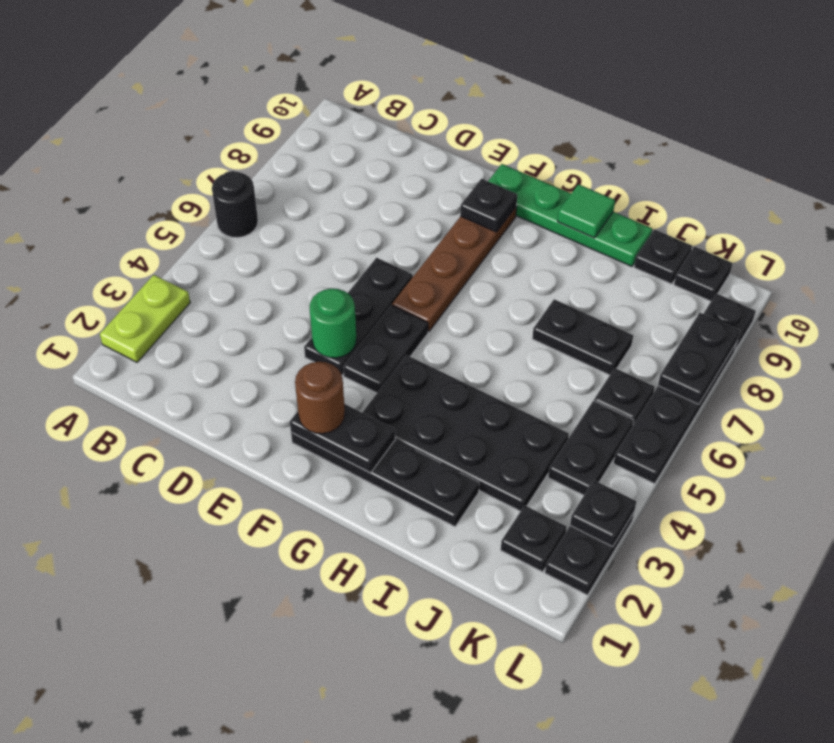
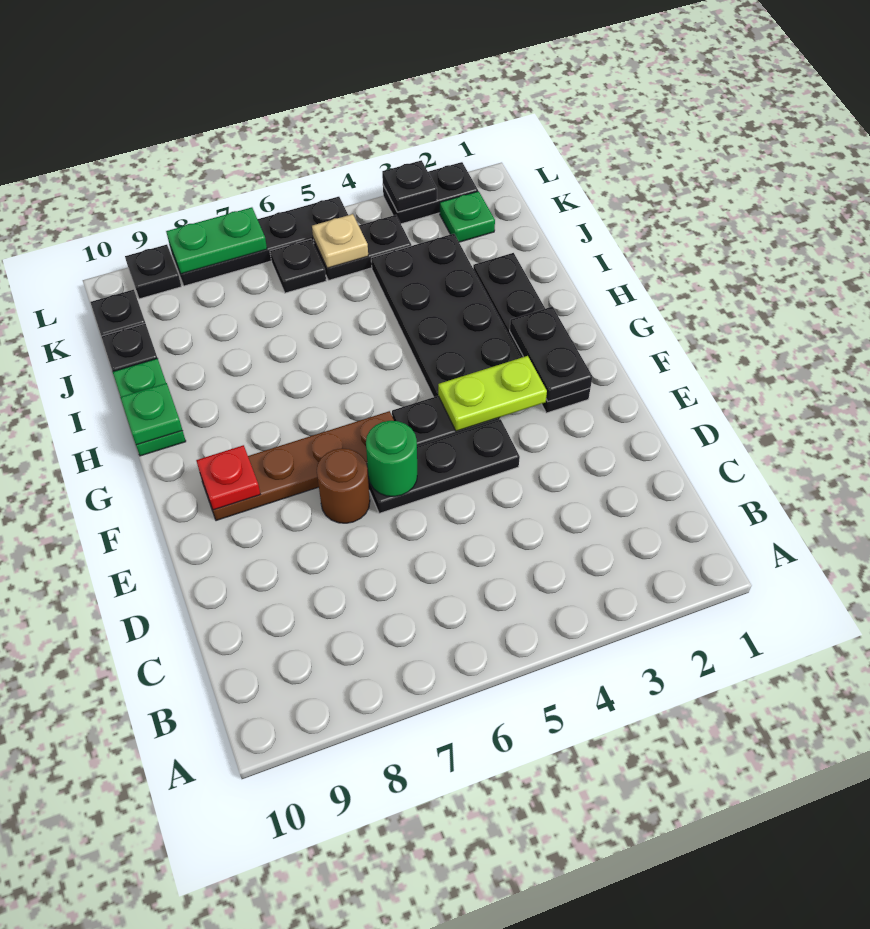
lime plate A2:A3 level 1 -> lime plate F3:F4 level 2
black round brick A6 level 1 -> none
green round brick E4 level 2 -> green round brick E6 level 2
brown round brick F2 level 3 -> brown round brick E7 level 1
black plate F9 level 2 -> red plate F9 level 2
green plate F10:I10 level 1 -> green plate H10:I10 level 1
green tile H10 level 2 -> green plate H10 level 2
black plate I7:J7 level 1 -> none
black plate K2 level 1 -> green plate K2 level 1
none -> tan plate K5 level 2
black plate L7:L8 level 2 -> green plate L7:L8 level 2

